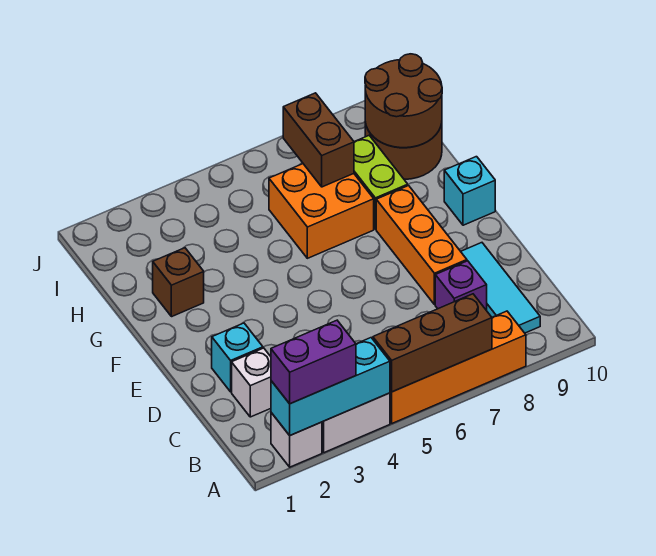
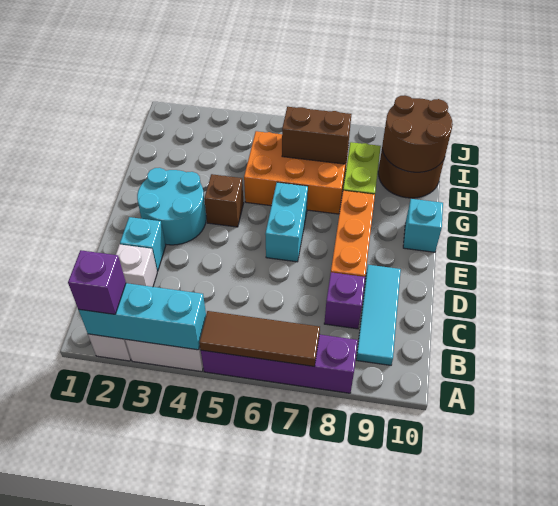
purple brick A2:A3 level 3 -> purple brick A2 level 3
orange brick A5:A8 level 1 -> purple brick A5:A8 level 1
brown brick A5:A7 level 2 -> brown tile A5:A7 level 2
none -> cyan round brick E2:F3 level 1
none -> cyan brick E6:F6 level 1
brown brick G2 level 1 -> brown brick F4 level 1
orange brick G6:H7 level 1 -> orange brick G5:H7 level 1
brown brick H7:I7 level 2 -> brown brick H6:H7 level 2

